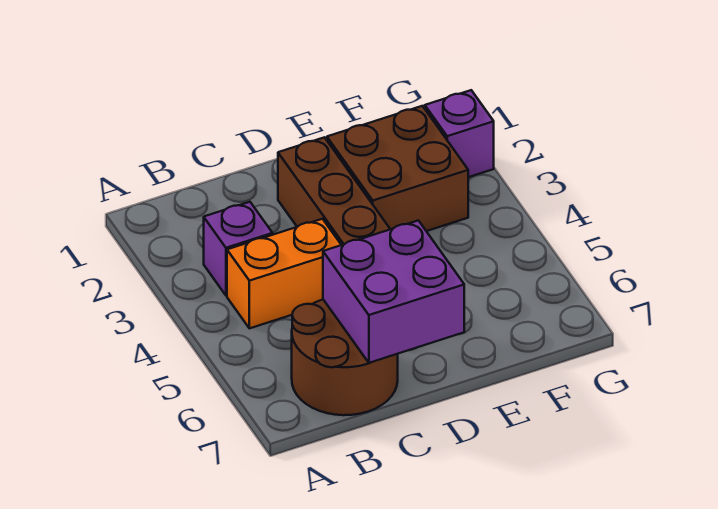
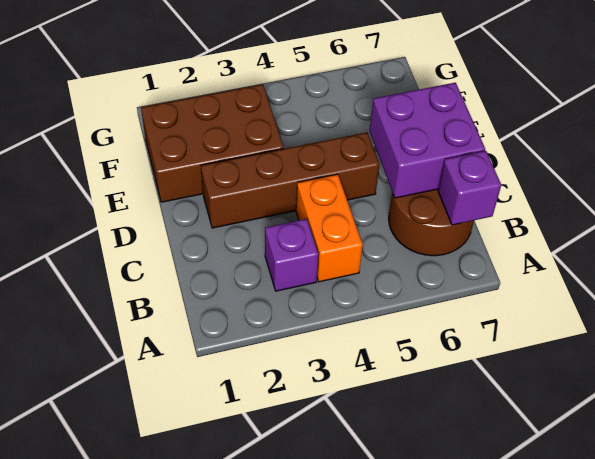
brown brick E2:F3 level 1 -> brown brick E1:F3 level 1
purple brick G2 level 1 -> purple brick B7 level 2

